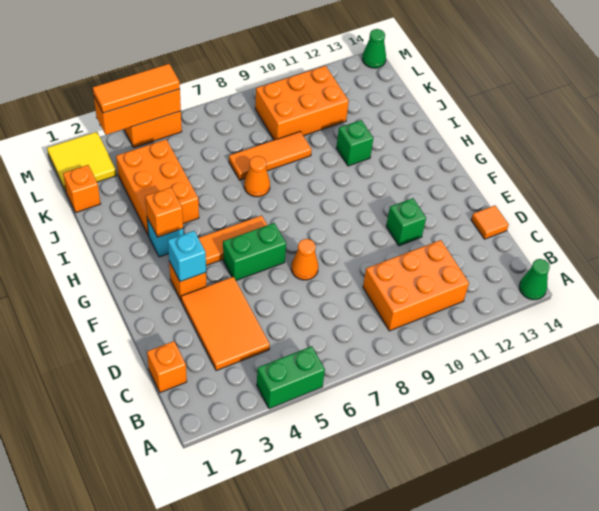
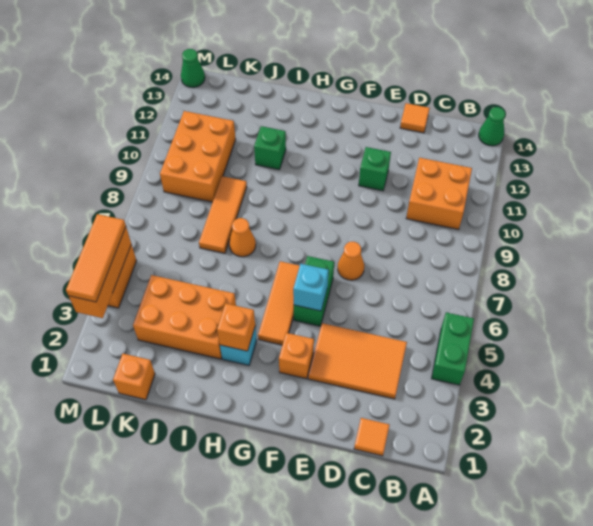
orange brick B9:C11 level 1 -> orange brick B10:C11 level 1
orange brick C1 level 1 -> orange tile C1 level 1
cyan brick F3 level 2 -> cyan brick F5 level 2
yellow tile L1:M2 level 1 -> none

